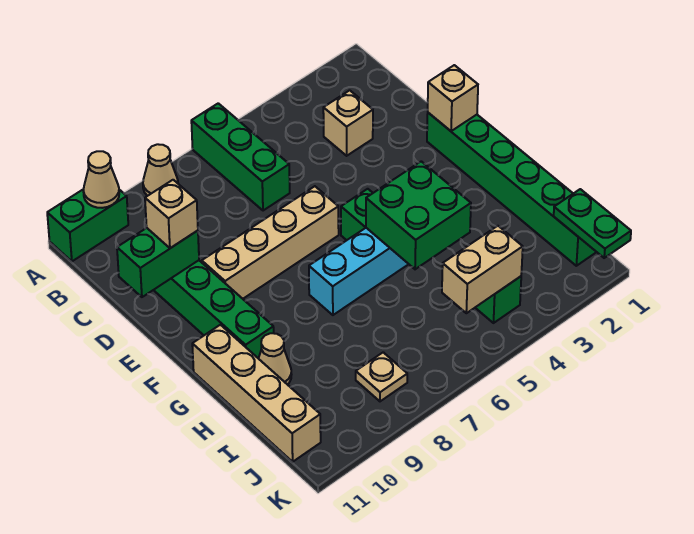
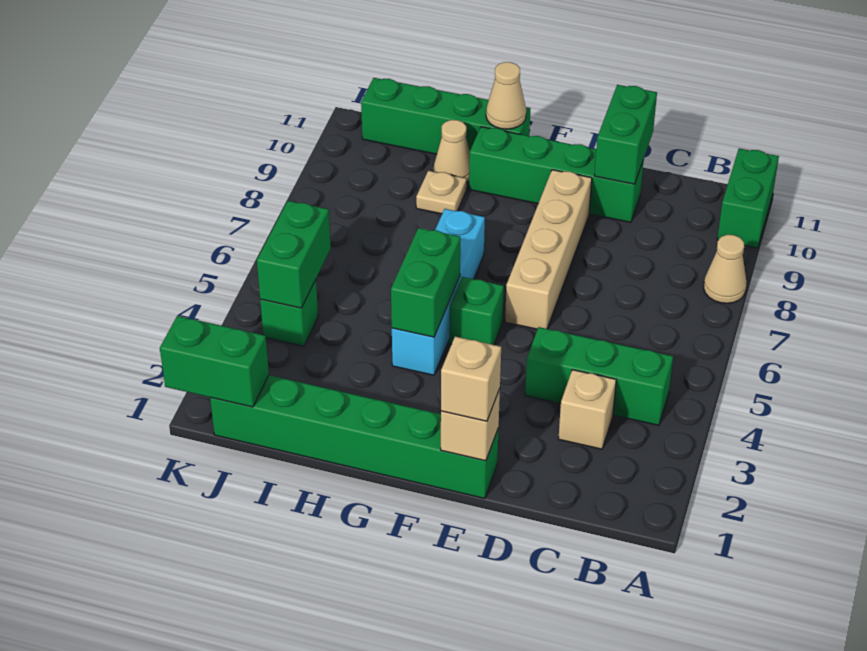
green brick A6:C6 level 1 -> green brick B4:D4 level 1
tan cone A10 level 2 -> tan cone G11 level 2
tan brick D10 level 3 -> tan brick E1 level 3
green brick G4:H5 level 2 -> green brick G4:G5 level 2
tan brick G11:J11 level 1 -> green brick G11:J11 level 1
green plate J1:K1 level 2 -> green brick J1:K1 level 2
tan brick J4:J5 level 2 -> green brick J4:J5 level 2
tan plate J8 level 1 -> tan plate H9 level 1

